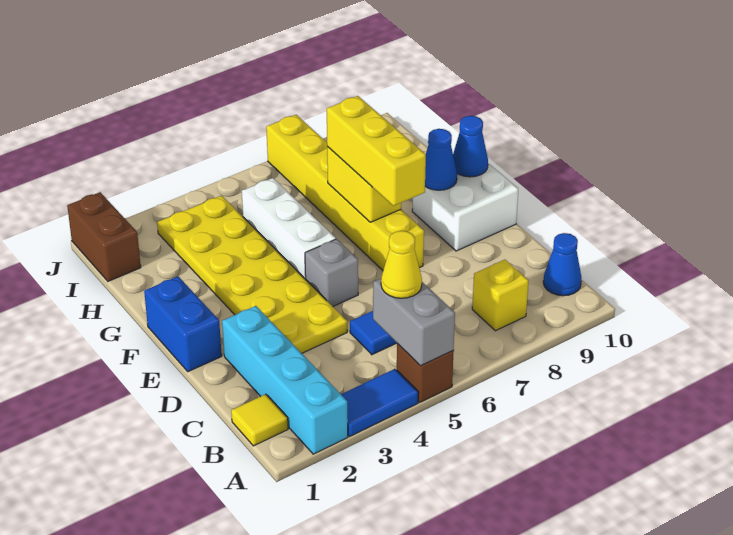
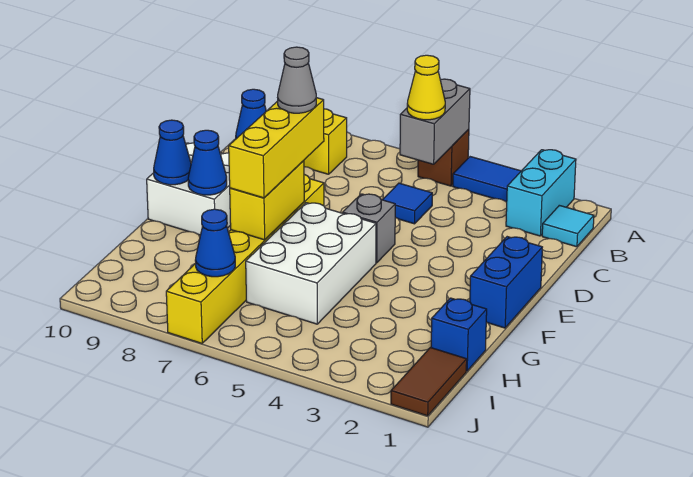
cyan brick A2:D2 level 1 -> cyan brick A2:B2 level 1
yellow tile B1 level 1 -> cyan tile B1 level 1
yellow plate D3:I4 level 1 -> none
none -> grey cone E7 level 4
white brick F5:H5 level 1 -> white brick F5:H6 level 1
none -> blue brick H1 level 1
brown brick I1:J1 level 1 -> brown tile I1:J1 level 1
none -> blue cone I7 level 2

